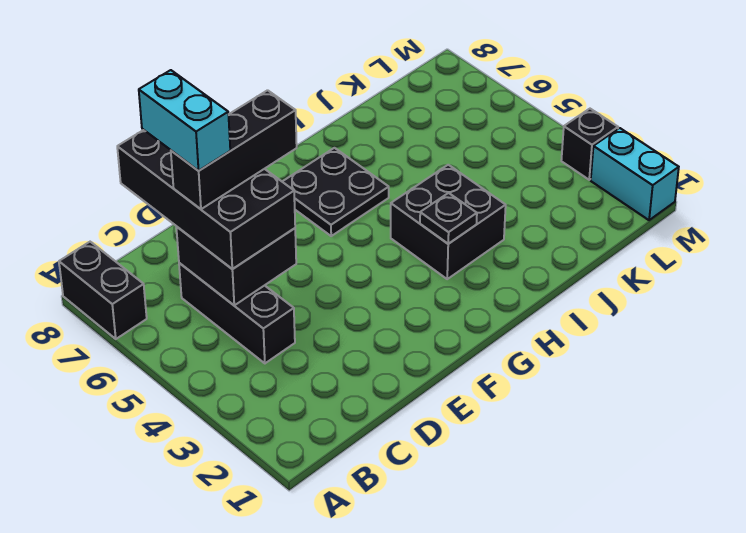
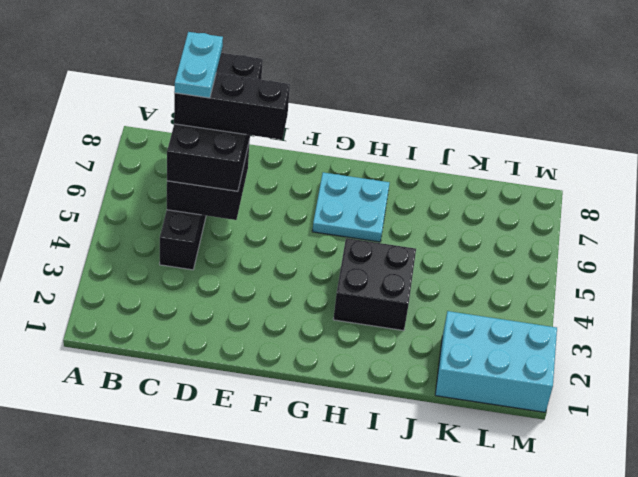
black brick A7:A8 level 1 -> none
cyan brick C6:C7 level 5 -> cyan plate C6:C7 level 5
black plate G6:H7 level 1 -> cyan plate G6:H7 level 1
black plate H3 level 2 -> none
cyan brick M1:M2 level 1 -> cyan brick K1:M2 level 1
black brick M3 level 1 -> none

